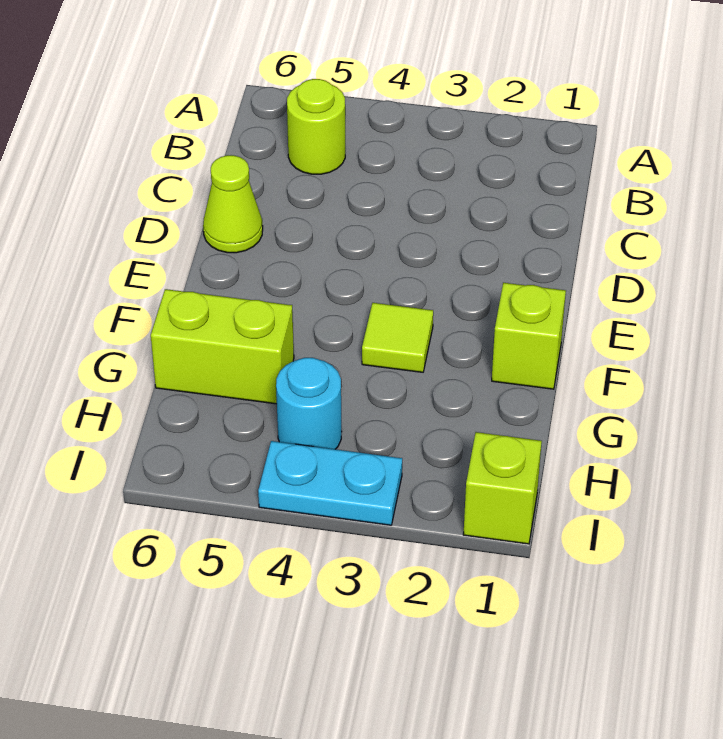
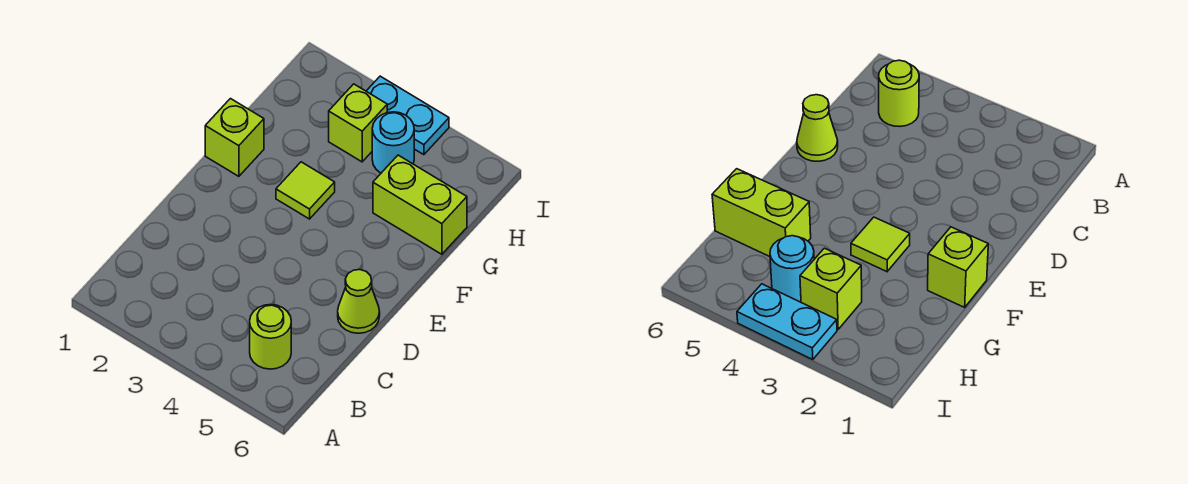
lime brick I1 level 1 -> lime brick H3 level 1

